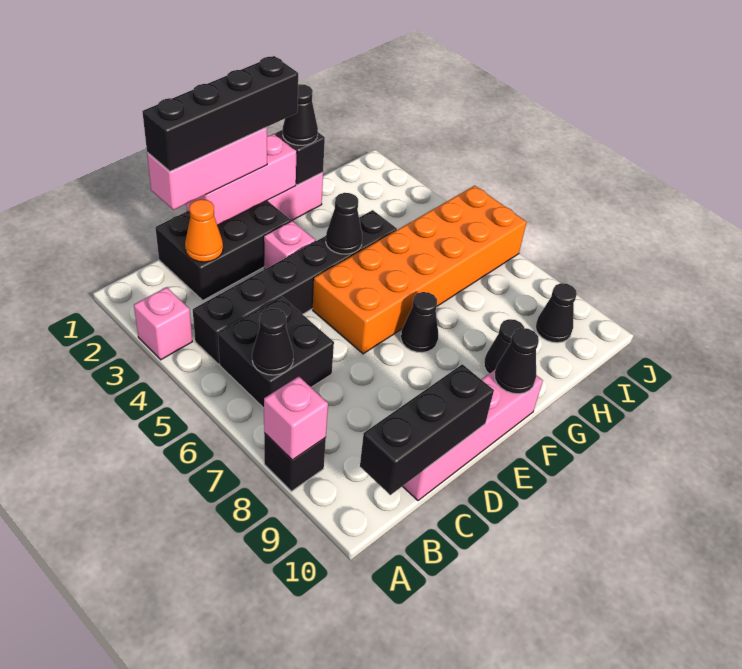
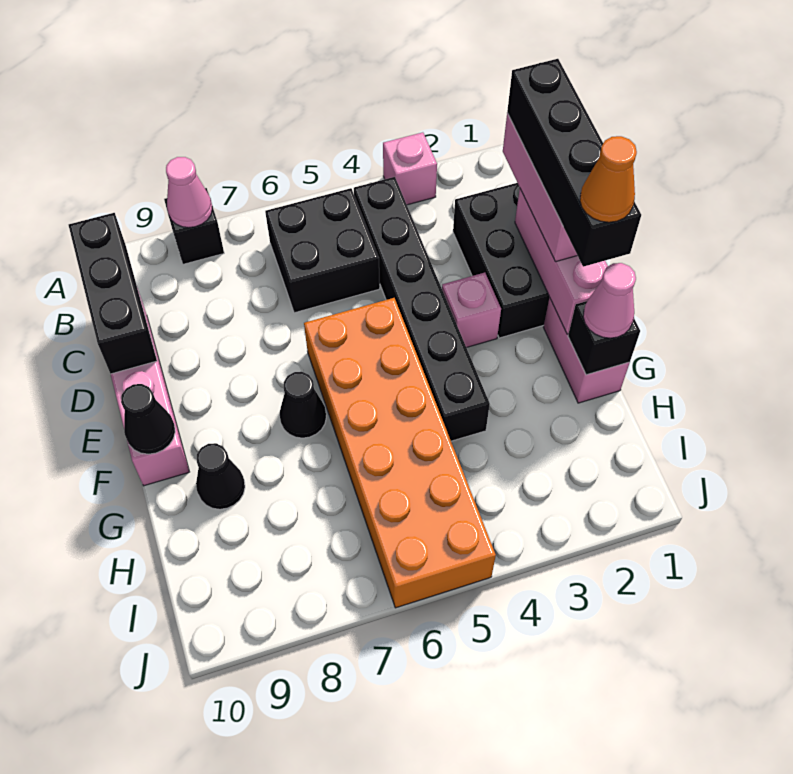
pink brick A8 level 2 -> pink cone A8 level 2
black cone B6 level 2 -> none
orange cone C2 level 2 -> orange cone F1 level 5
black cone F4 level 2 -> none
black cone G1 level 3 -> pink cone G1 level 3
black cone I9 level 1 -> none

